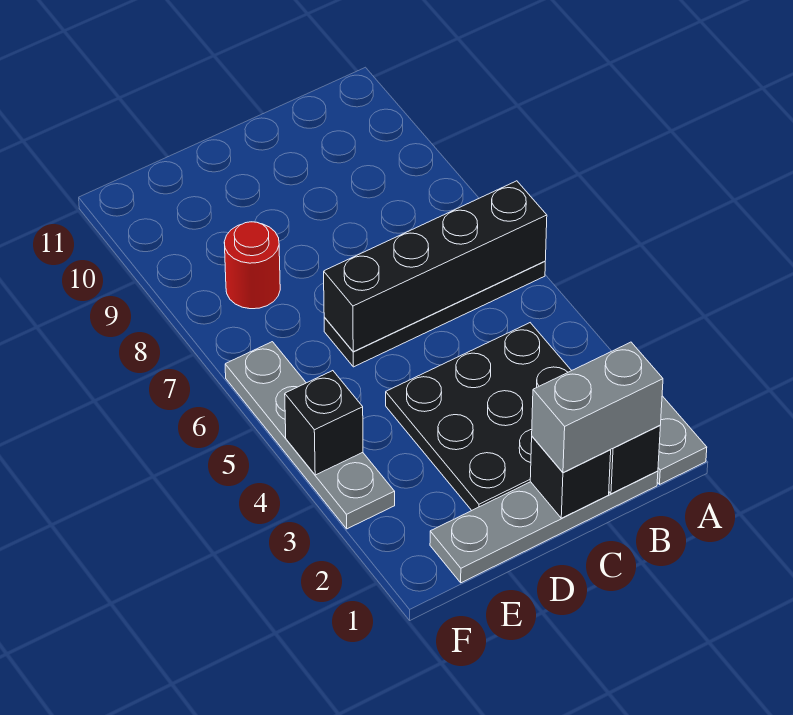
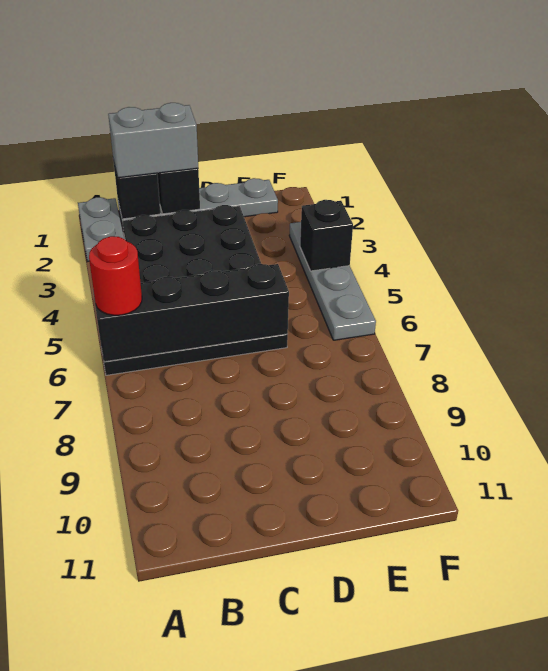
red round brick E8 level 1 -> red round brick A6 level 3

